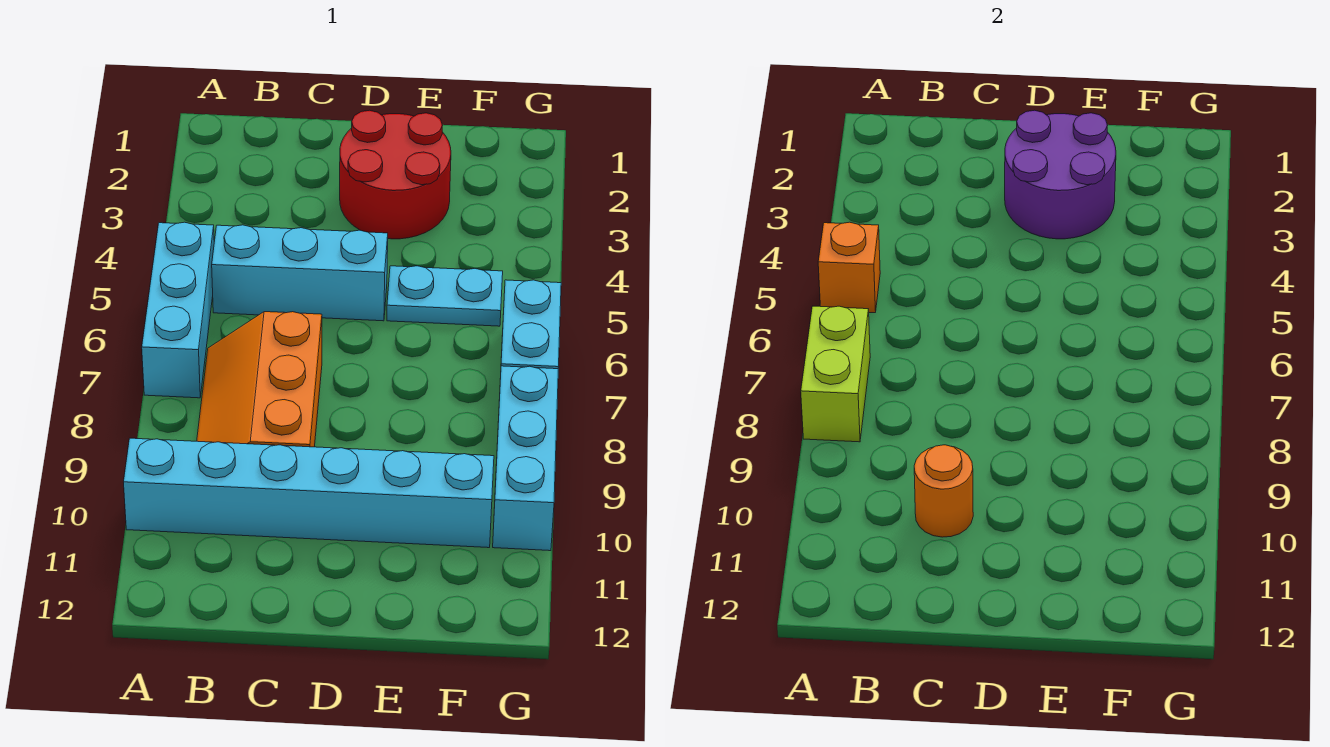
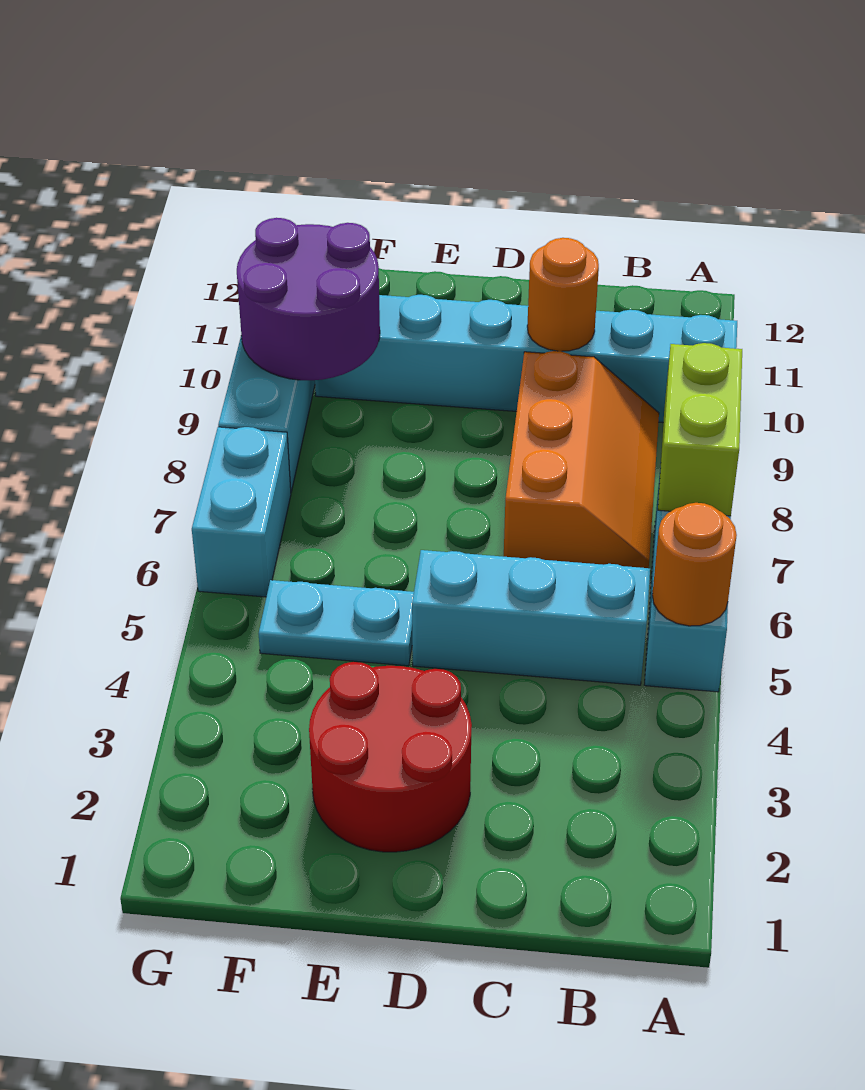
orange brick A5 level 2 -> orange round brick A5 level 2
purple round brick D2:E3 level 2 -> purple round brick F9:G10 level 2

